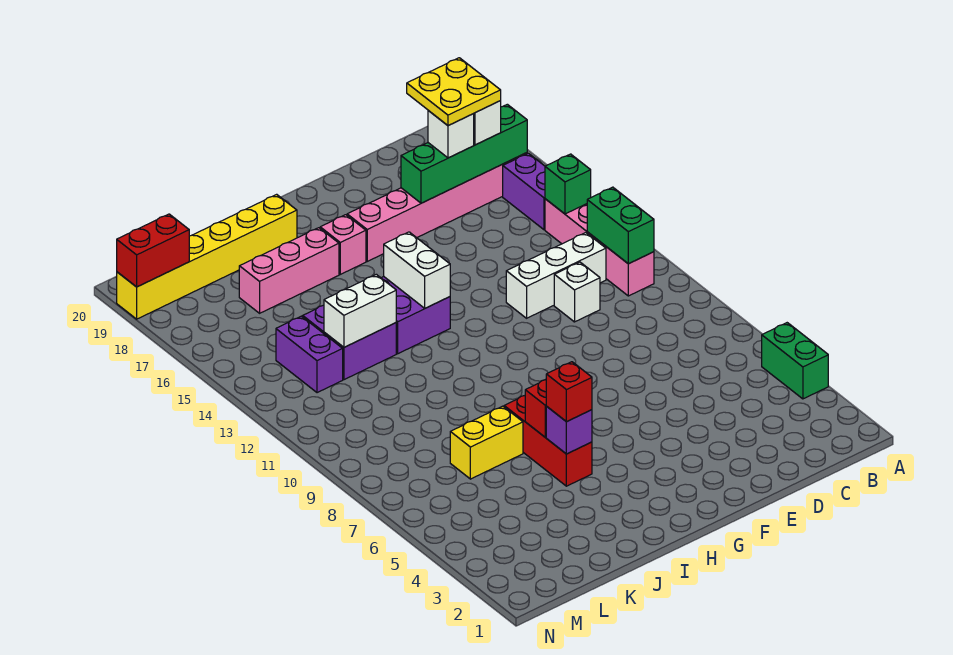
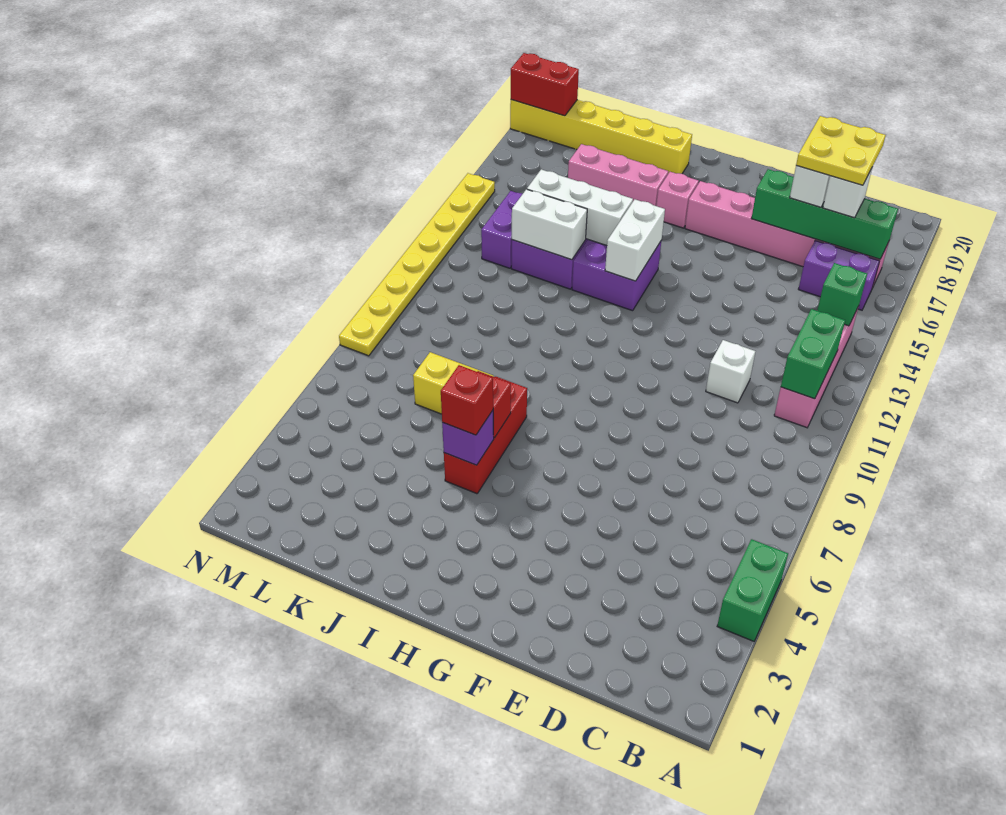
purple brick B15:B16 level 1 -> purple brick B16:C16 level 1
white brick C12:E12 level 1 -> white brick I14:K14 level 2
none -> yellow plate N8:N15 level 1

